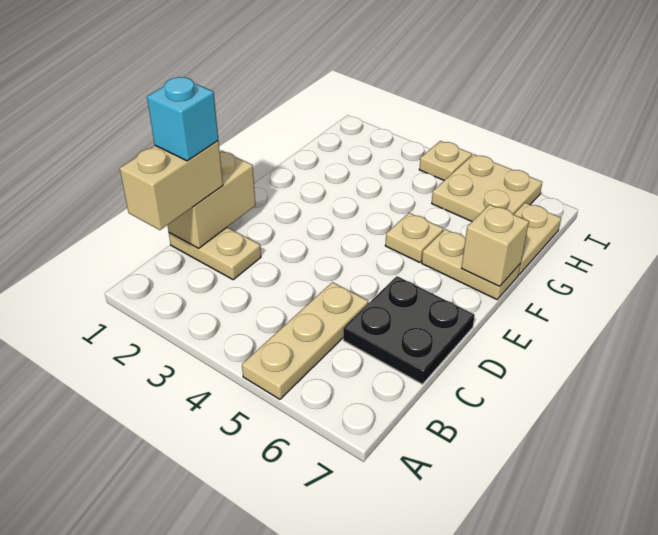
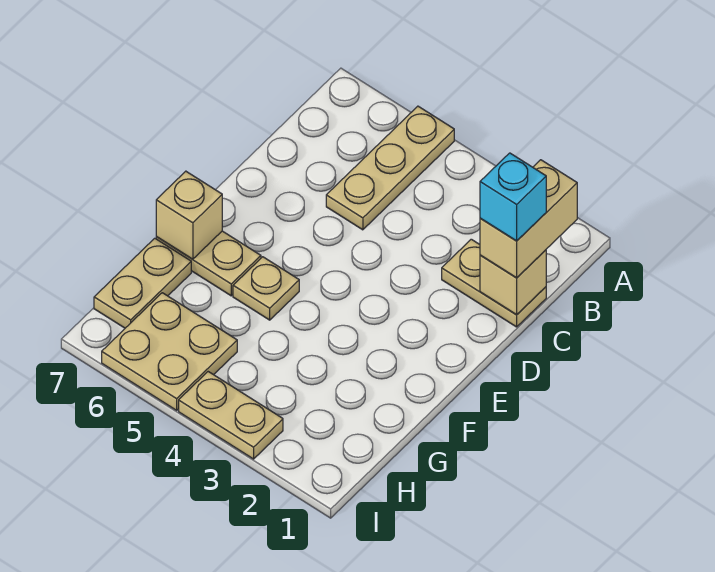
tan brick C1:D1 level 2 -> tan brick C1 level 2
black plate C6:D7 level 1 -> none
tan plate I4 level 1 -> tan plate I3:I4 level 1

